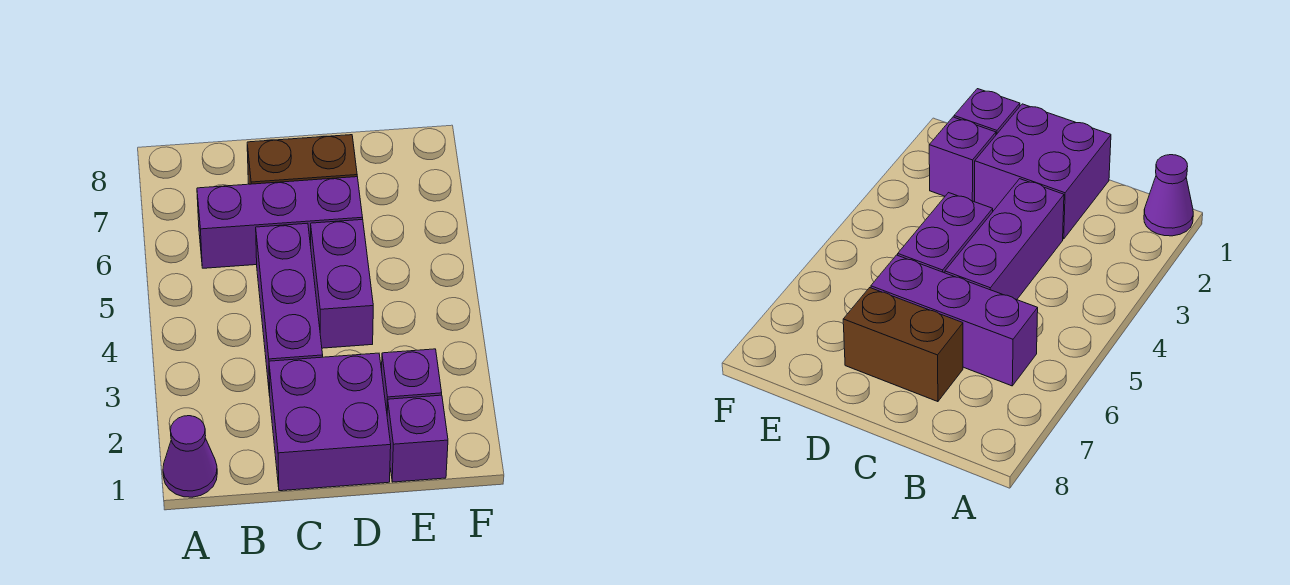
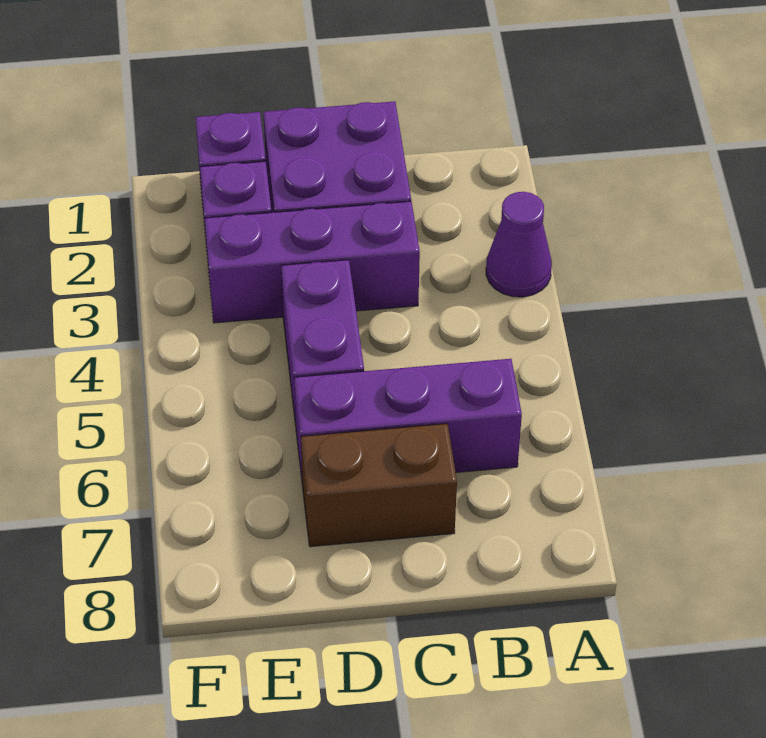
purple cone A1 level 1 -> purple cone A3 level 1
purple brick C3:C5 level 1 -> purple brick C3:E3 level 1

